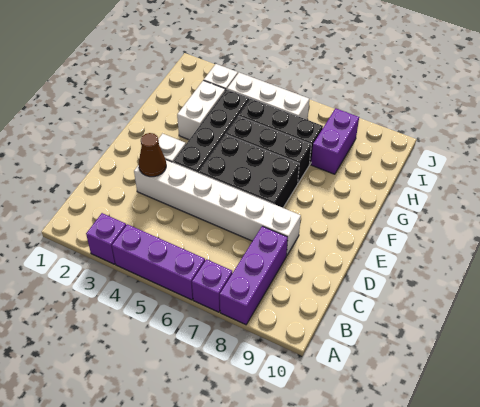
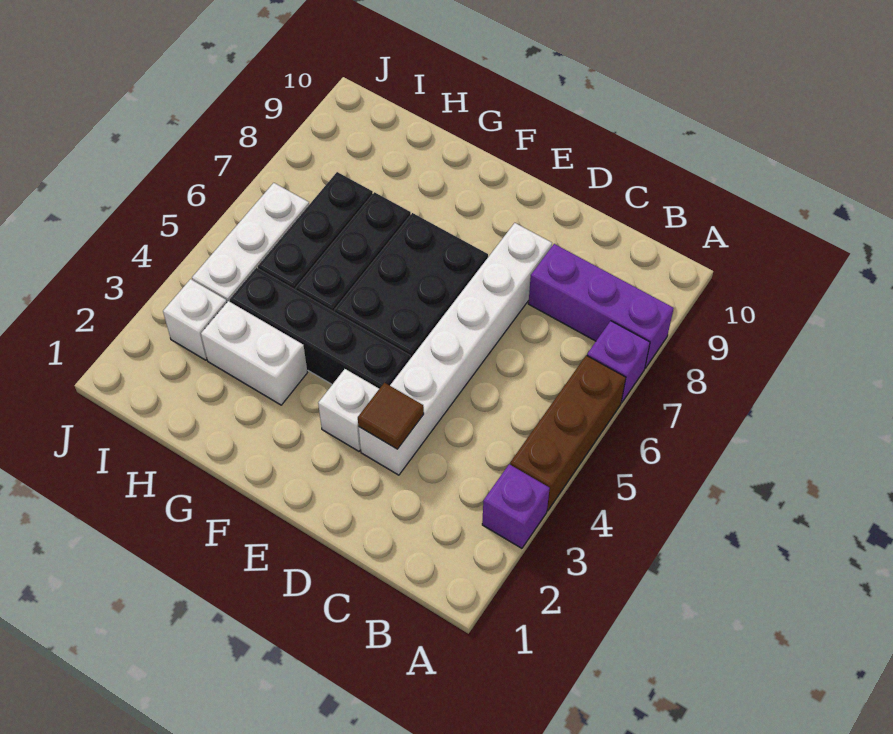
purple brick A4:A6 level 1 -> brown brick A4:A6 level 1
brown cone D3 level 2 -> brown tile D3 level 2
purple brick H8:I8 level 1 -> none

